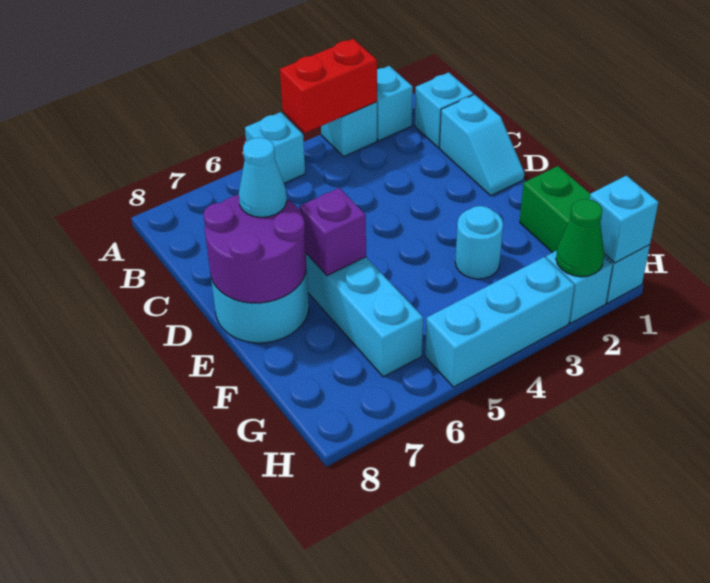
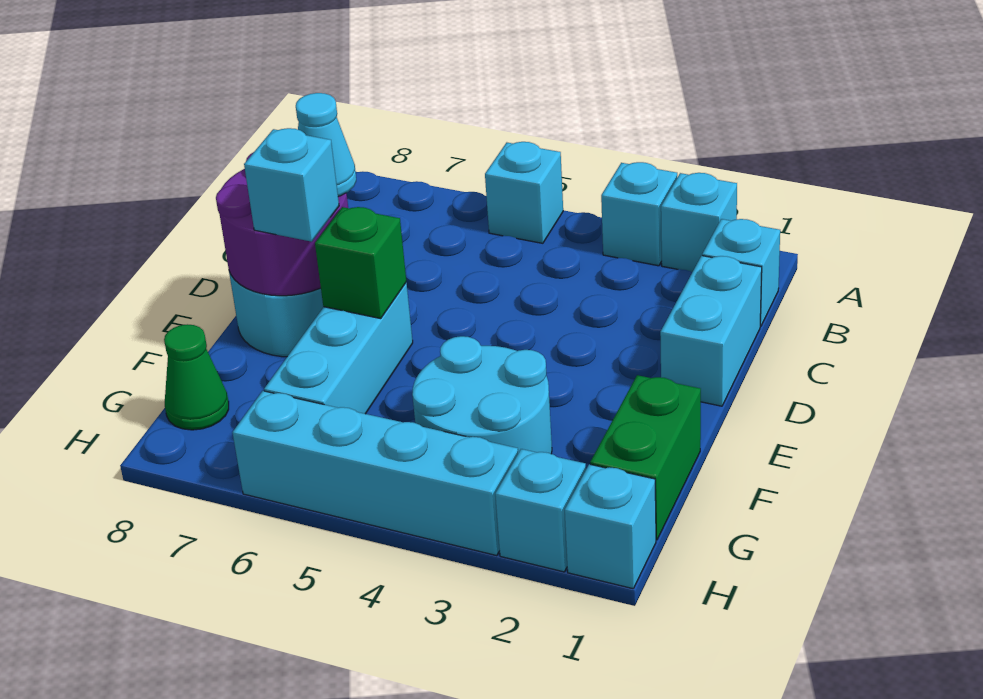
red brick A3:A4 level 2 -> none
cyan slope C1:D1 level 1 top C -> cyan brick C1:D1 level 1
purple brick E6 level 2 -> green brick E6 level 2
cyan round brick F3 level 1 -> cyan round brick F3:G4 level 1
cyan brick H1 level 2 -> cyan brick E7 level 3
green cone H2 level 2 -> green cone G8 level 1
cyan brick H3:H5 level 1 -> cyan brick H3:H6 level 1

